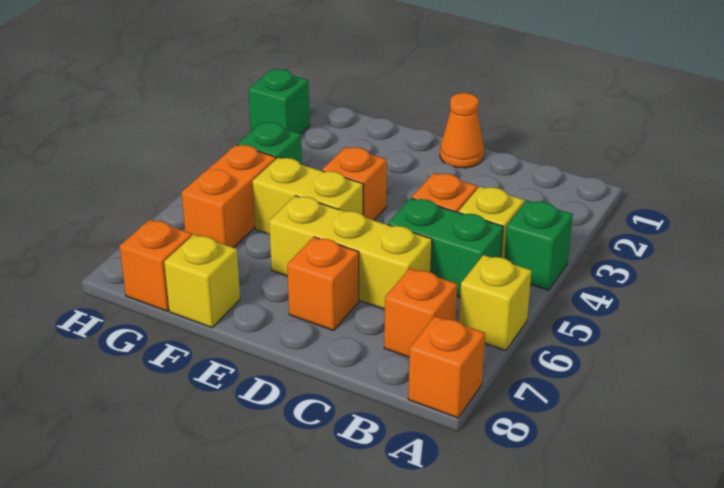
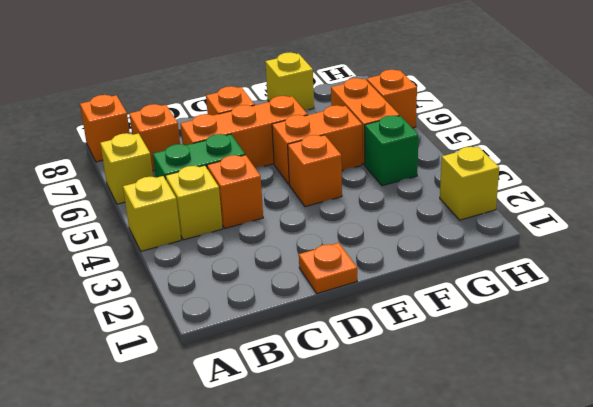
green brick A4 level 1 -> yellow brick A4 level 1
yellow brick C6:E6 level 1 -> orange brick C6:E6 level 1
orange cone D1 level 1 -> orange plate D1 level 1
yellow brick E5:F5 level 1 -> orange brick E5:F5 level 1
orange brick G8 level 1 -> orange brick H6 level 1
green brick H2 level 1 -> yellow brick H2 level 1

